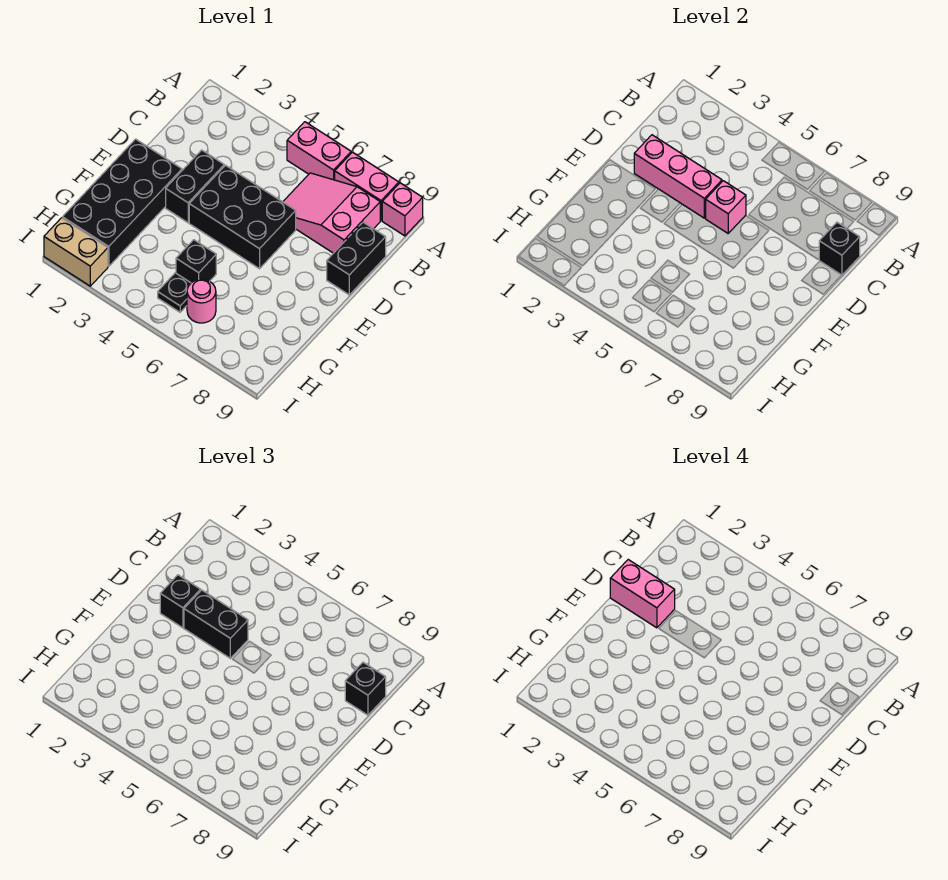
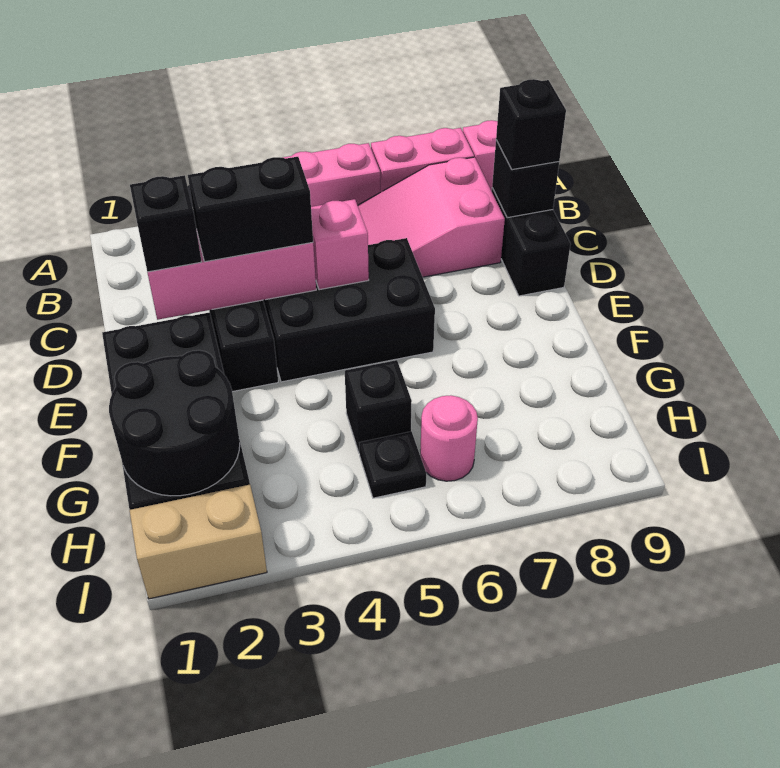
pink brick D1:D2 level 4 -> none
none -> black round brick G1:H2 level 2

